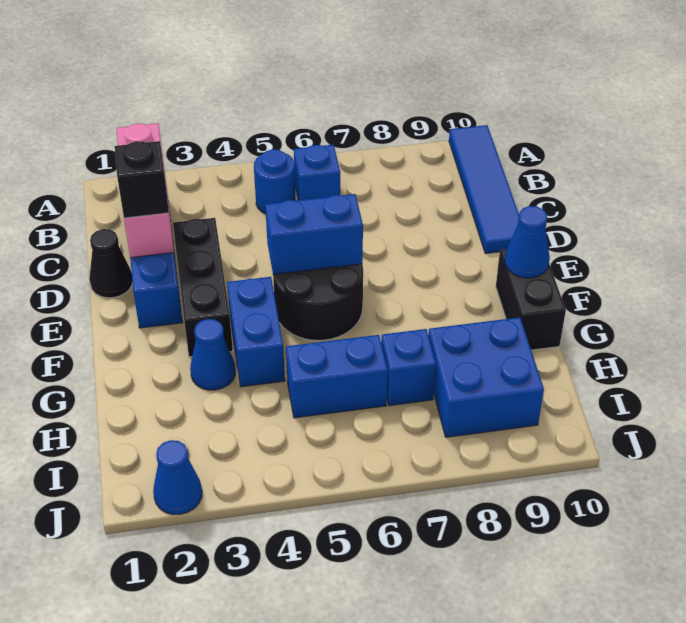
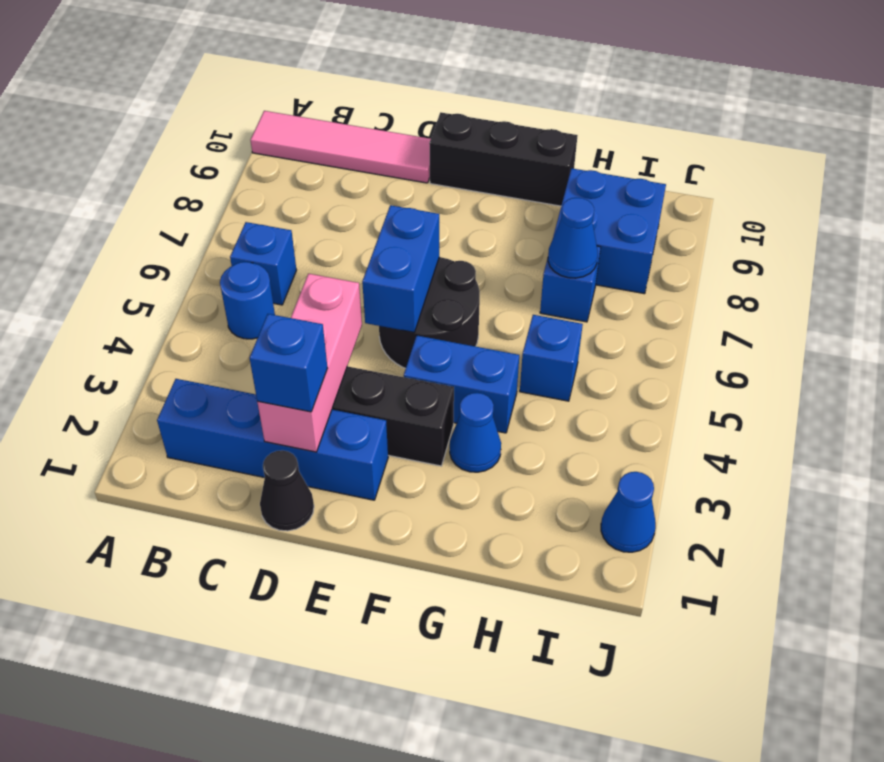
blue tile A10:D10 level 1 -> pink tile A10:D10 level 1
pink brick B2:D2 level 2 -> pink brick D2:D4 level 2
black brick D2 level 3 -> blue brick D2 level 3
black brick F10:G10 level 1 -> black brick E10:G10 level 1
blue cone F10 level 2 -> blue cone H7 level 2
blue brick H5:H6 level 1 -> blue brick H5 level 1

